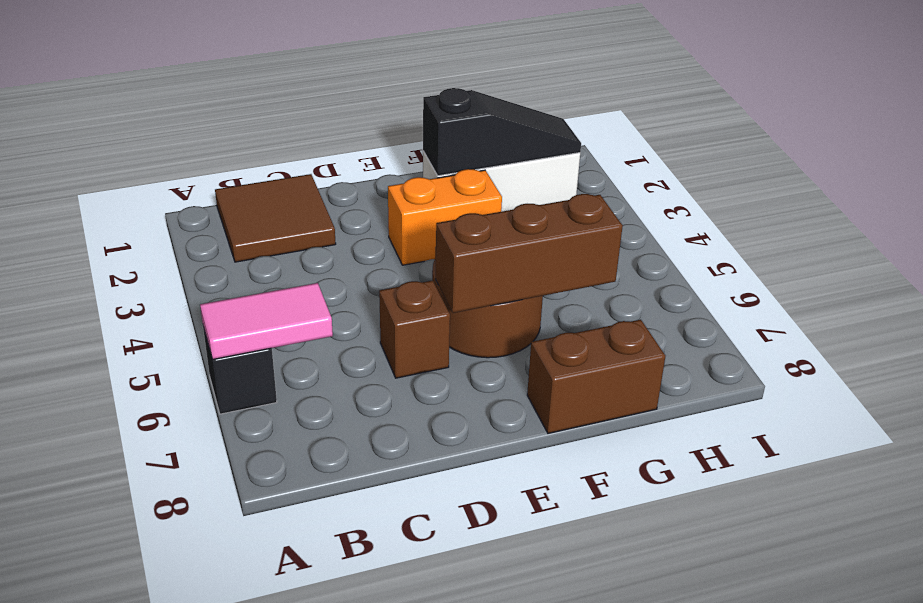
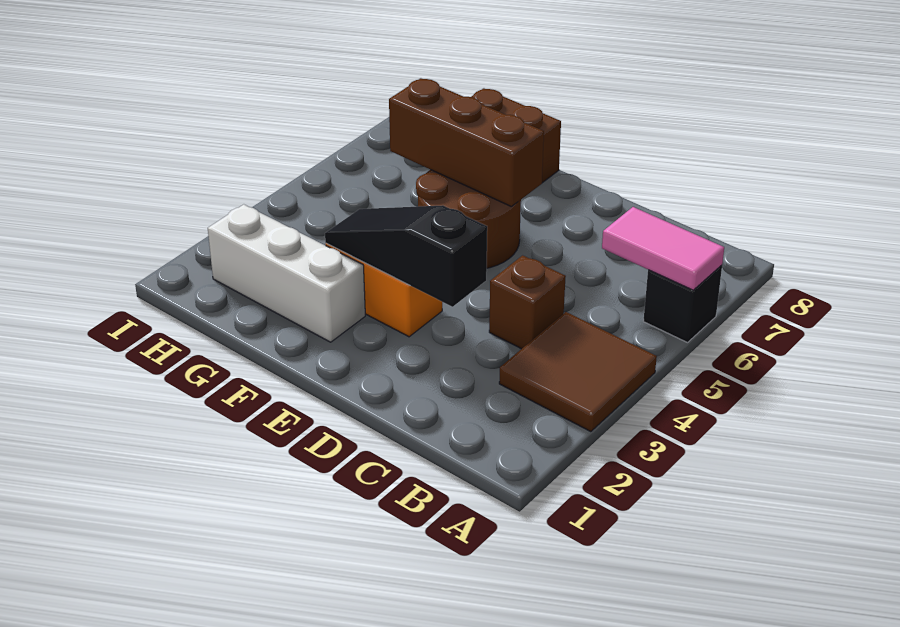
brown tile B1:C2 level 1 -> brown tile A3:B4 level 1
brown brick D6 level 1 -> brown brick C4 level 1
black slope F2:H2 level 2 top F -> black slope D3:F3 level 2 top D

